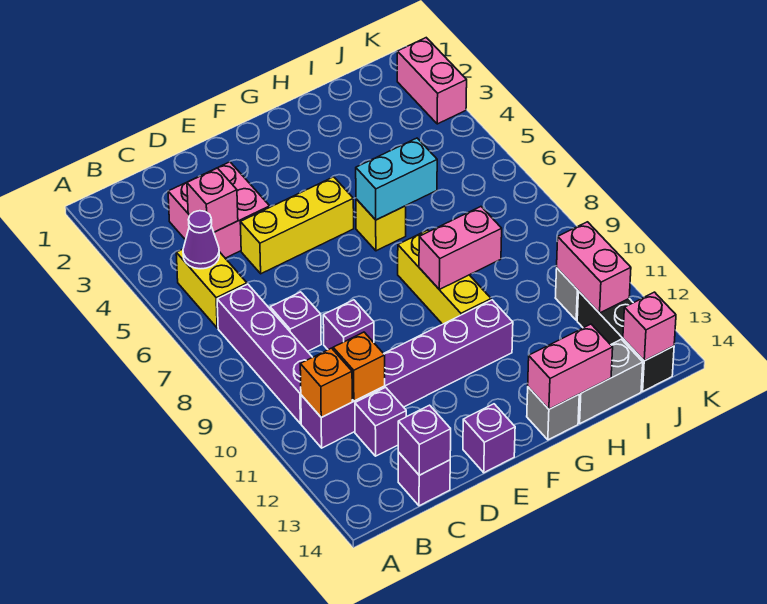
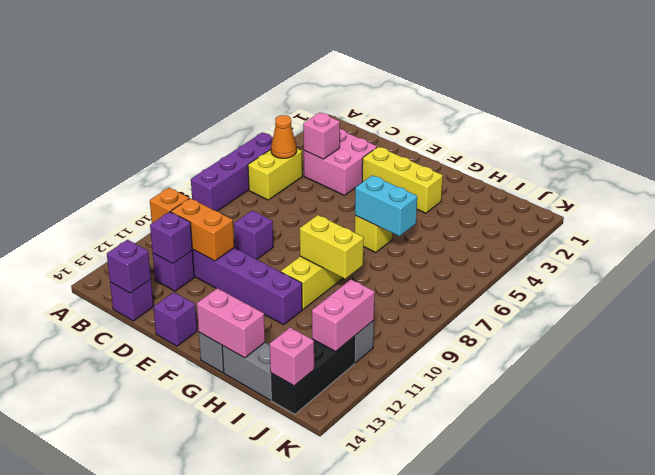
purple cone B5 level 2 -> orange cone B5 level 2
purple brick B7:B10 level 1 -> purple brick A5:A8 level 1
purple brick C8 level 1 -> purple brick C12 level 2
orange brick C11 level 2 -> orange brick C11:D11 level 2
yellow brick D5:F5 level 1 -> yellow brick E3:G3 level 1
pink brick G9:H9 level 2 -> yellow brick G9:H9 level 2
pink brick K2:K3 level 1 -> none

